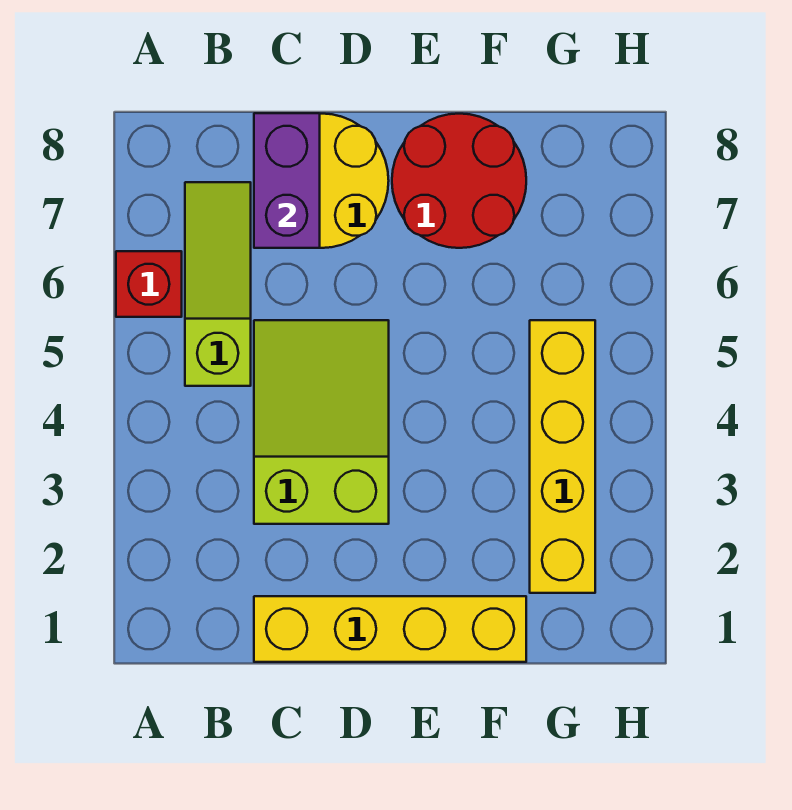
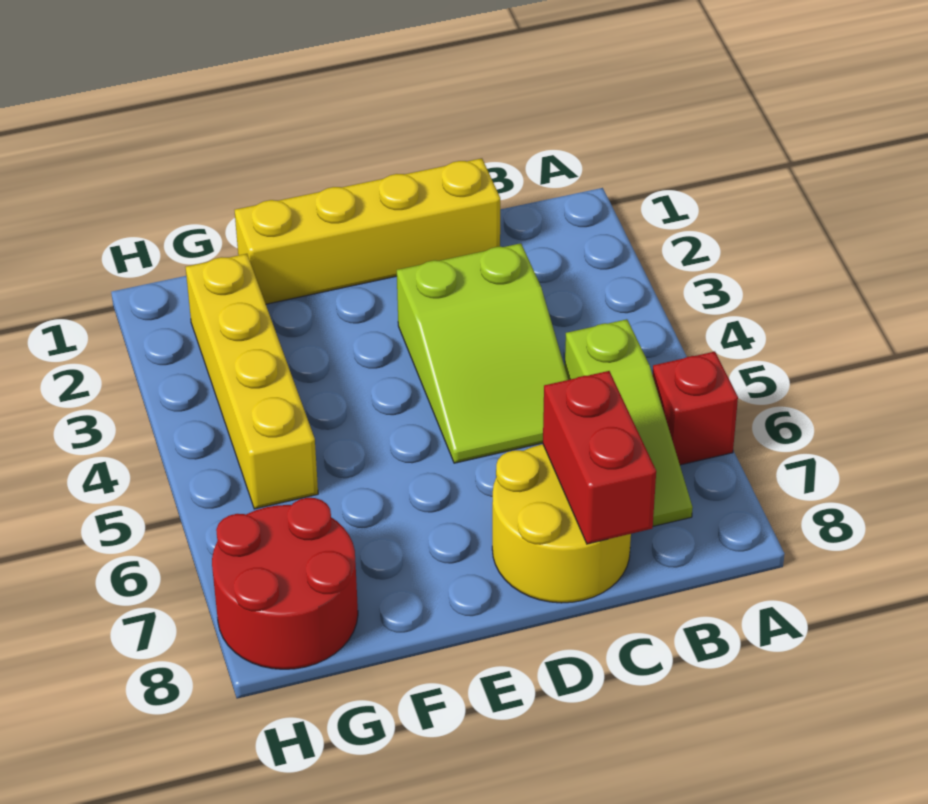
purple brick C7:C8 level 2 -> red brick C7:C8 level 2
red round brick E7:F8 level 1 -> red round brick G7:H8 level 1

